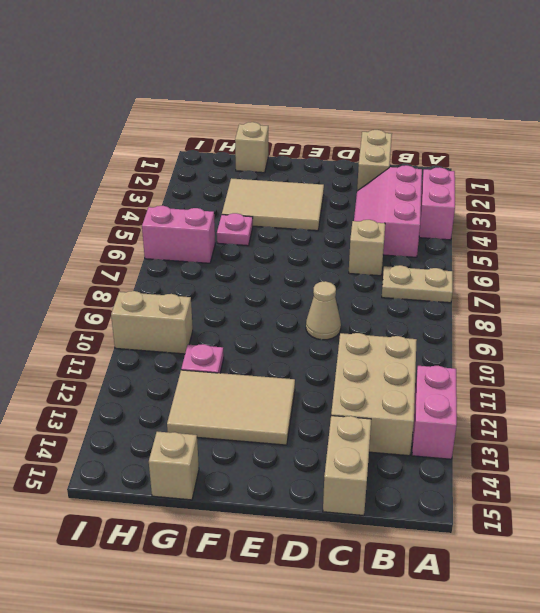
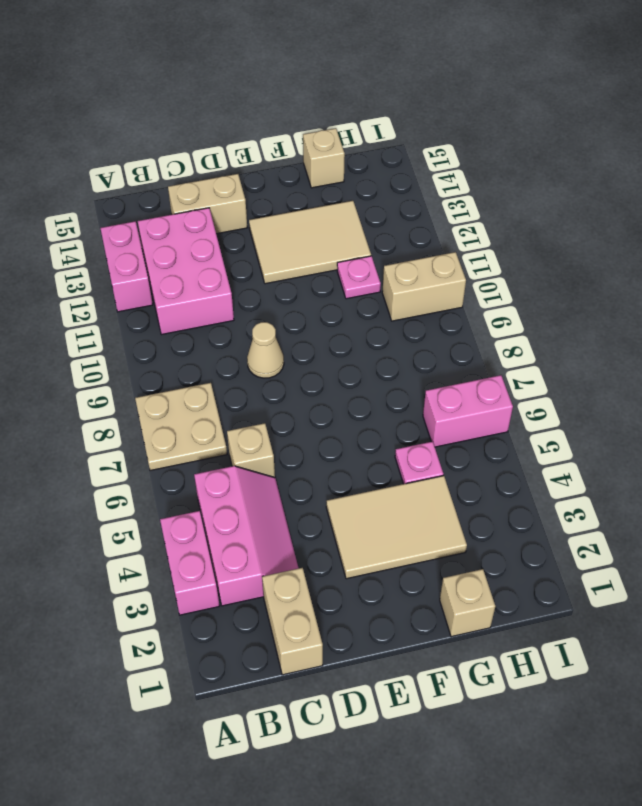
tan plate A7:B7 level 1 -> tan plate A7:B8 level 1
tan brick B11:C13 level 1 -> pink brick B11:C13 level 1
tan brick C14:C15 level 1 -> tan brick C14:D14 level 1

